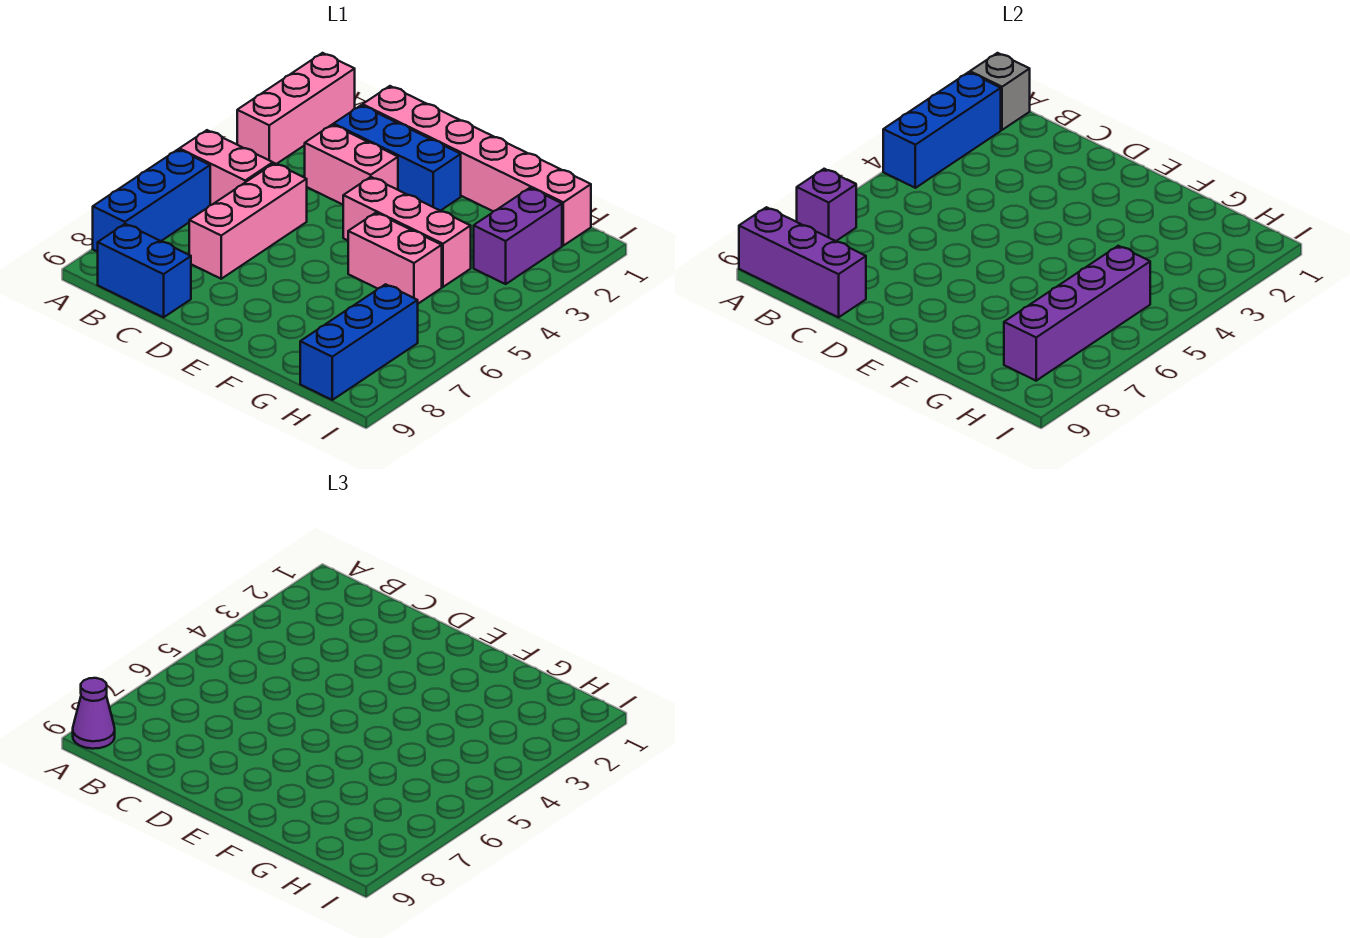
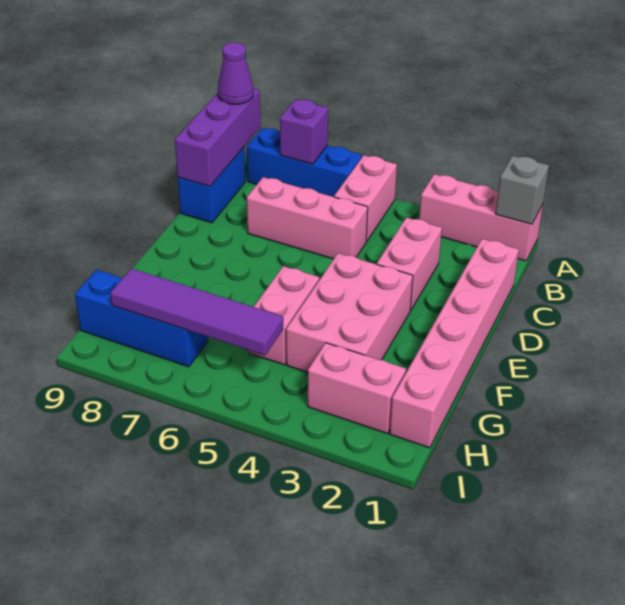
blue brick A2:A4 level 2 -> none
blue brick C2:E2 level 1 -> none
pink brick E4:G4 level 1 -> pink brick E3:G4 level 1
purple brick H2:H3 level 1 -> pink brick H2:H3 level 1
purple brick H5:H8 level 2 -> purple tile H5:H8 level 2

